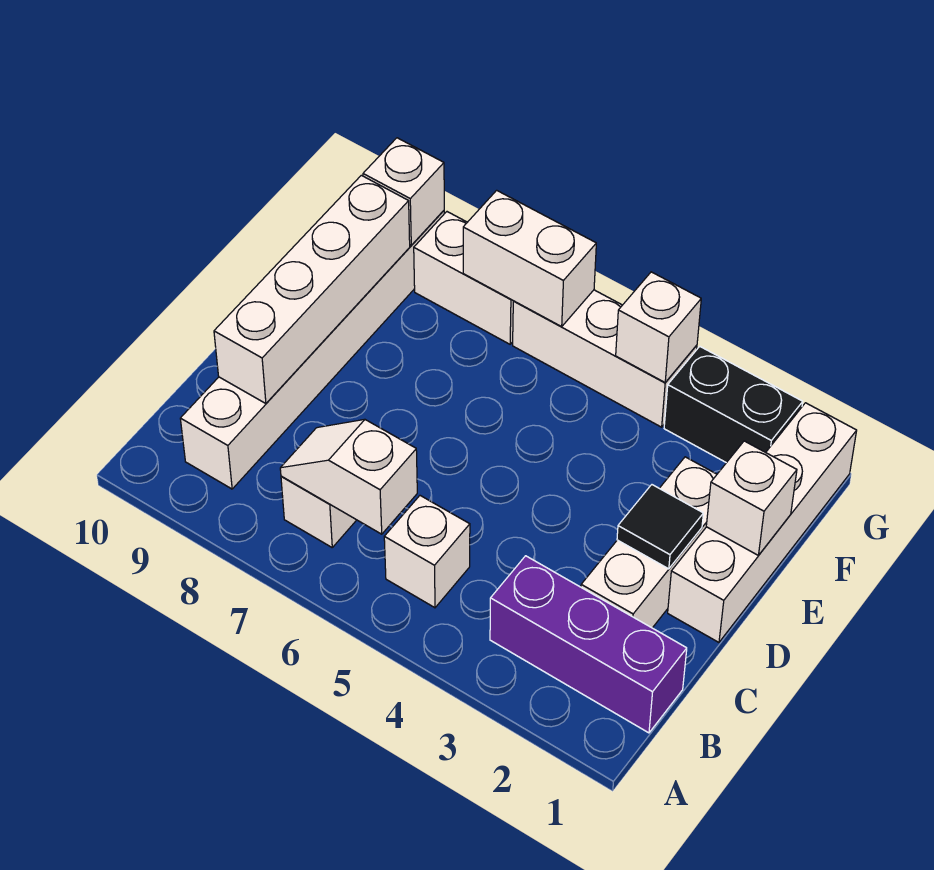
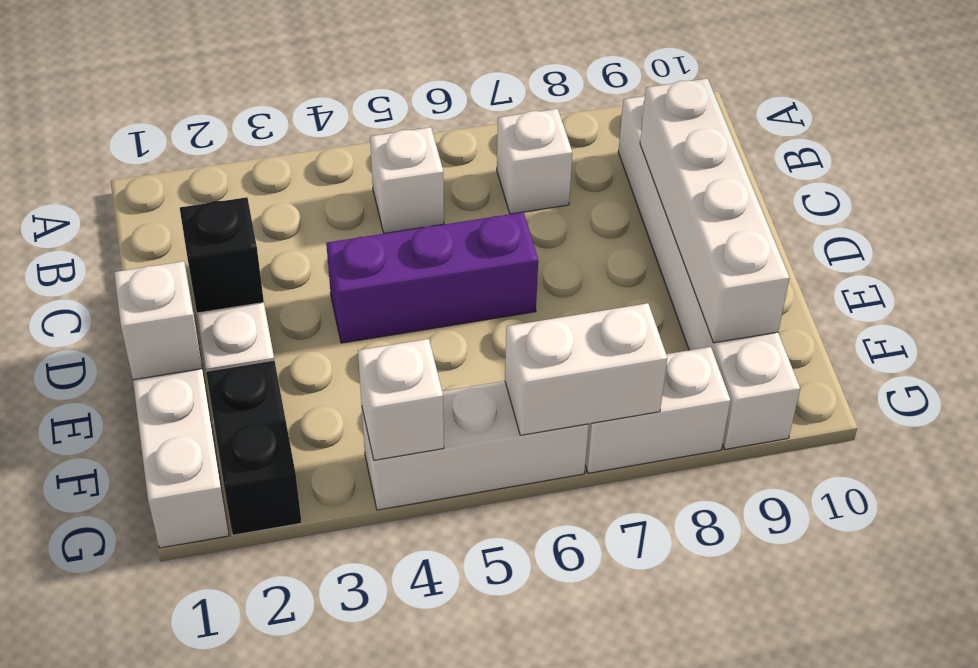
purple brick B1:B3 level 1 -> purple brick D4:D6 level 1
white slope B6:B7 level 2 top 6 -> none
black tile D2 level 2 -> black brick D2 level 2
black brick G2:G3 level 1 -> black brick F2:G2 level 1
white brick G9 level 2 -> none

